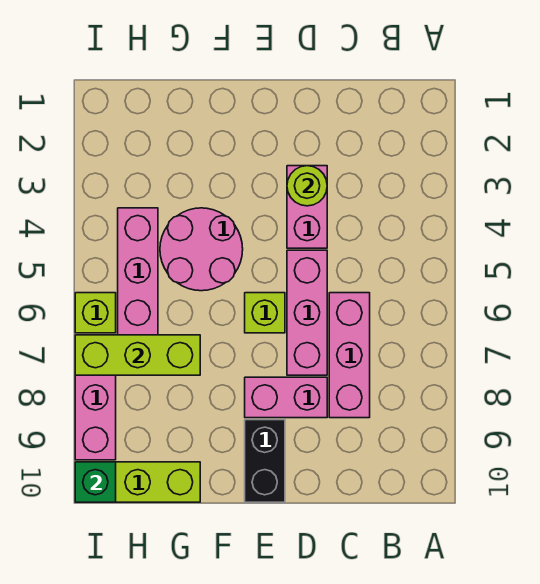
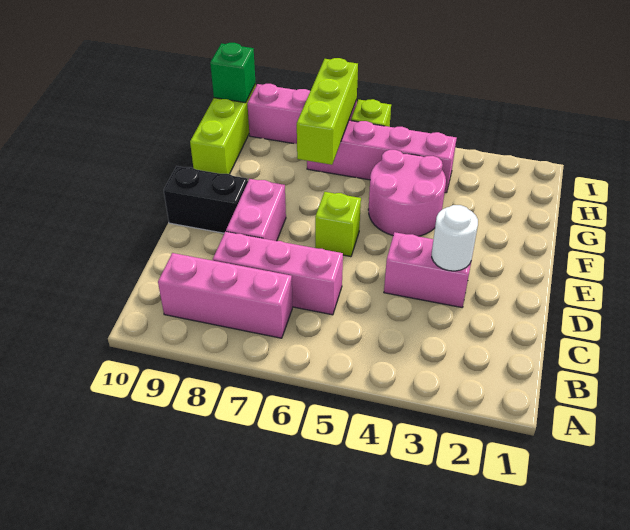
lime round brick D3 level 2 -> white round brick D3 level 2
pink brick D5:D7 level 1 -> pink brick B7:B9 level 1

